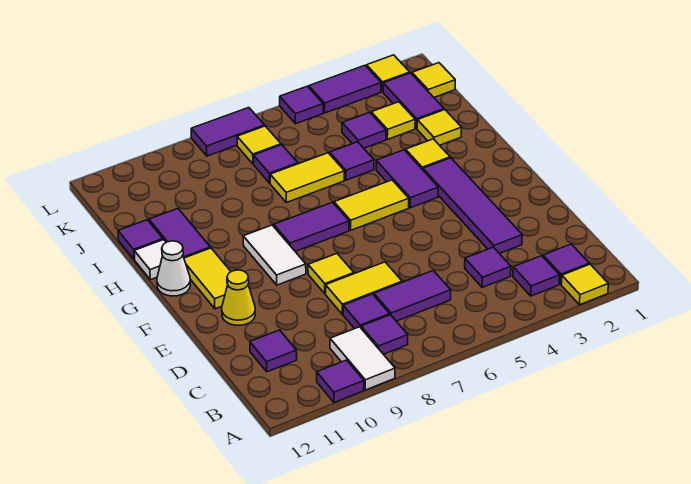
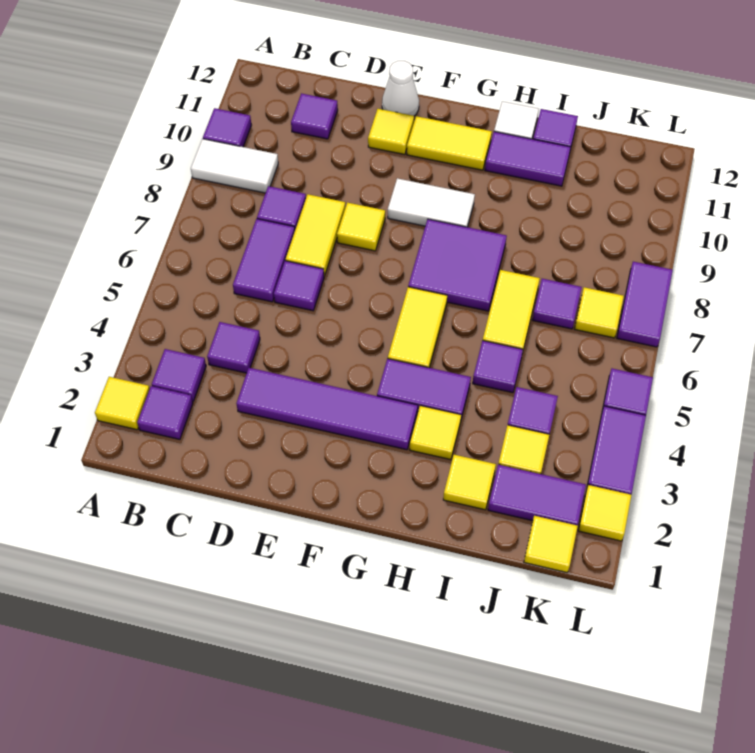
purple tile B8 level 1 -> purple tile D6 level 1
yellow cone E11 level 1 -> yellow tile E11 level 1
purple tile G7:G8 level 1 -> purple tile G7:H8 level 1
white cone G12 level 1 -> white cone E12 level 1

